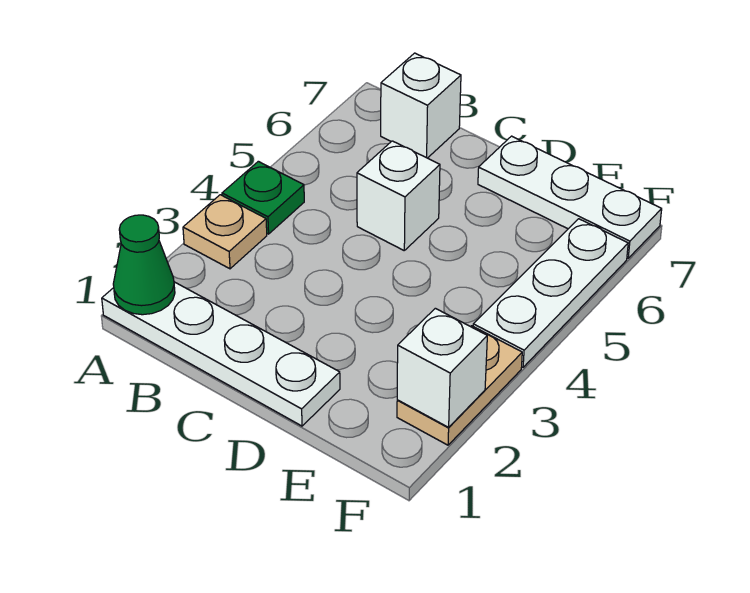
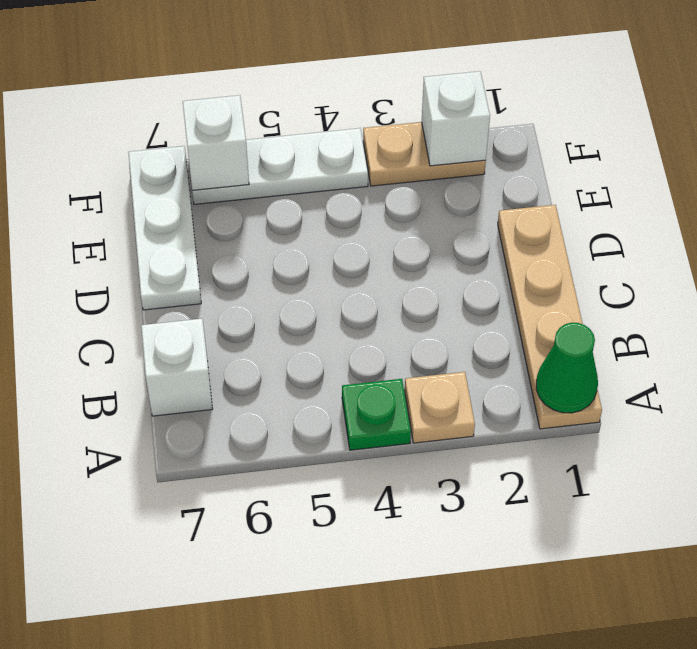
white plate A1:D1 level 1 -> tan plate A1:D1 level 1
white brick C5 level 1 -> white brick F6 level 2

